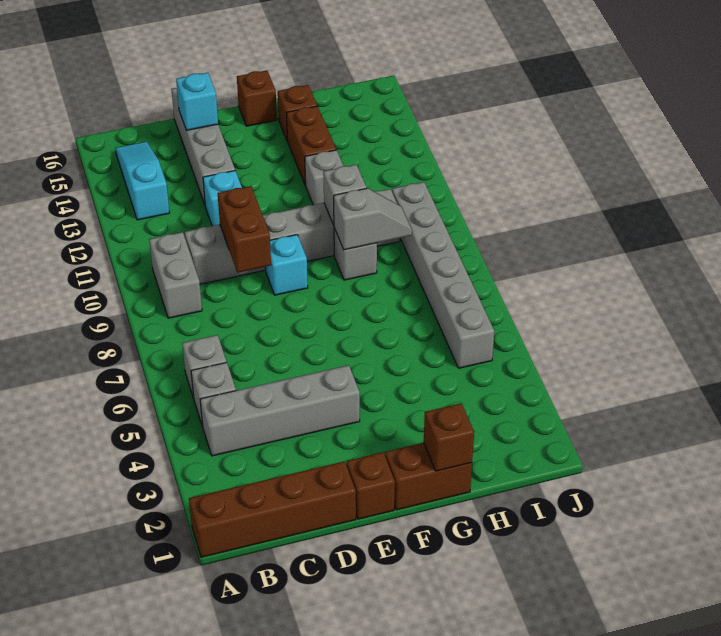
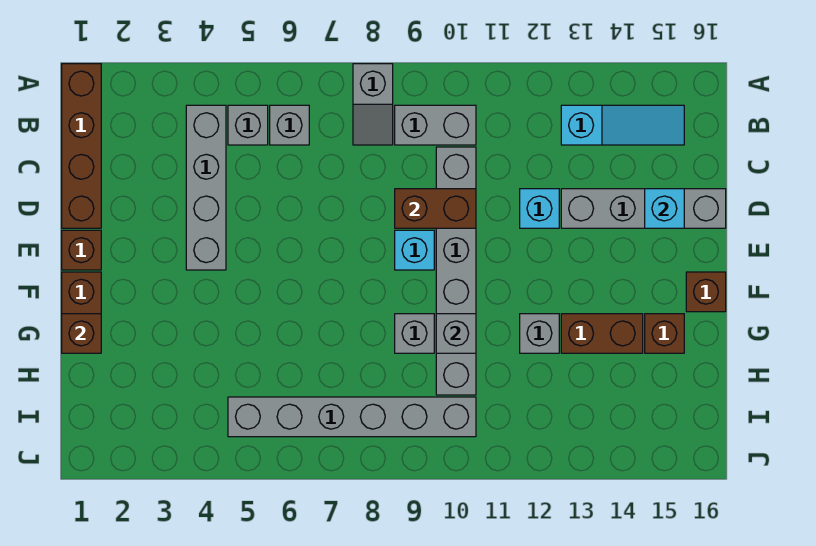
grey slope G9:H9 level 2 top G -> grey slope A8:B8 level 1 top A

